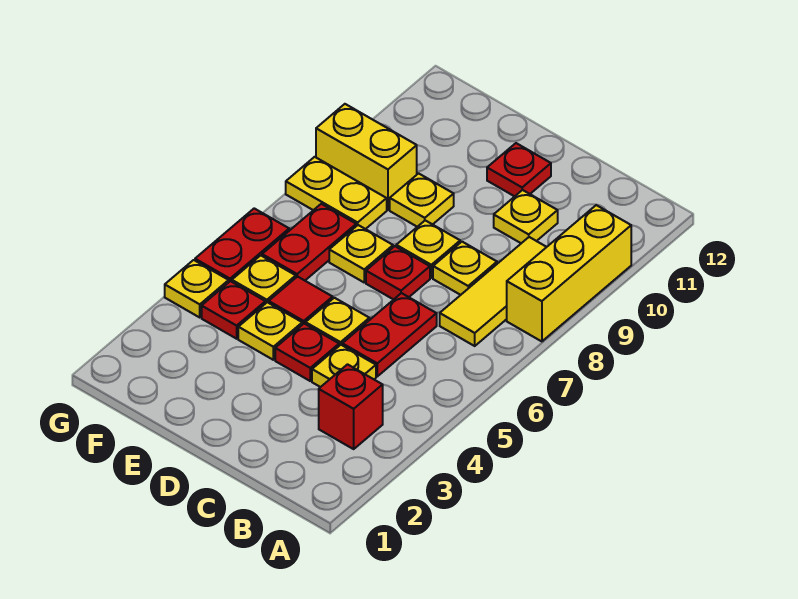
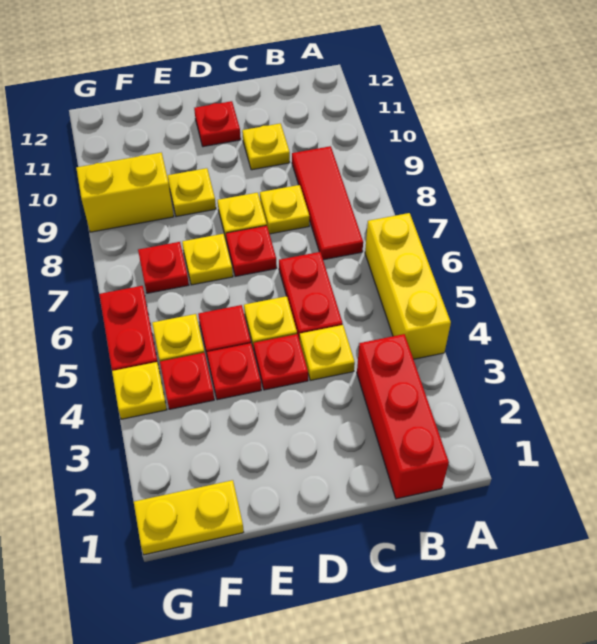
yellow brick A8:A10 level 1 -> yellow brick A4:A6 level 1
red brick B3 level 1 -> red brick B1:B3 level 1
yellow tile B7:B9 level 1 -> red tile B7:B9 level 1
yellow plate E4 level 1 -> red plate E4 level 1
red plate F6:F7 level 1 -> red plate F7 level 1
yellow plate F8:G8 level 1 -> yellow plate F1:G1 level 1

